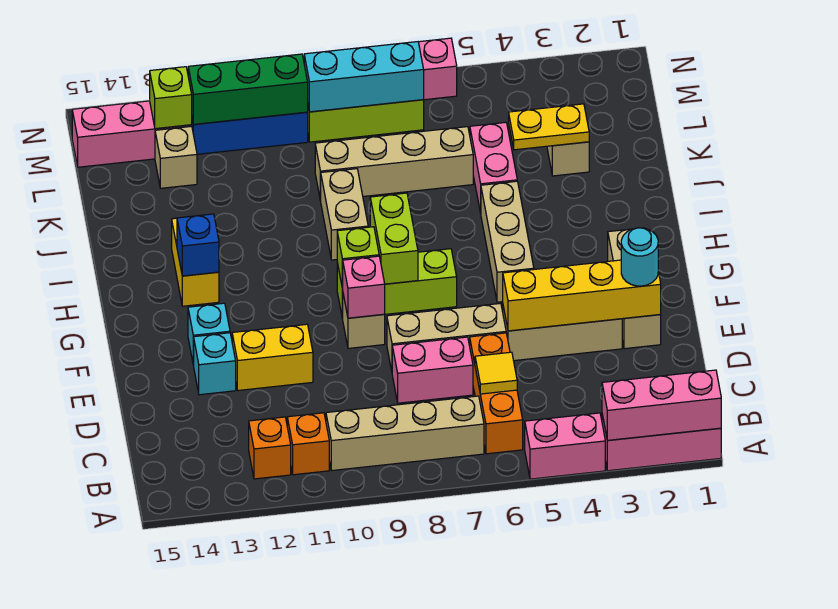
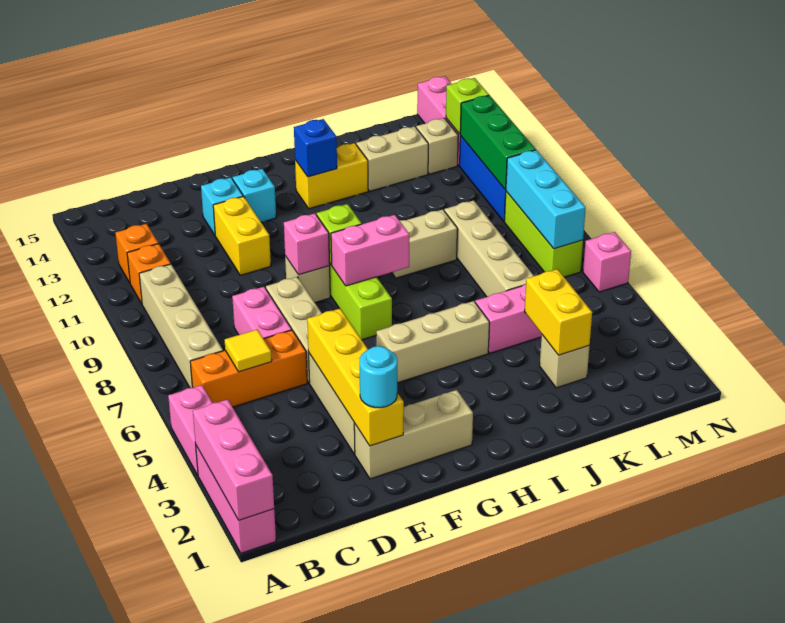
lime brick G8:H8 level 2 -> pink brick G8:H8 level 2
none -> tan brick J13:K13 level 1
yellow plate K3:K4 level 2 -> yellow brick K3:K4 level 2

